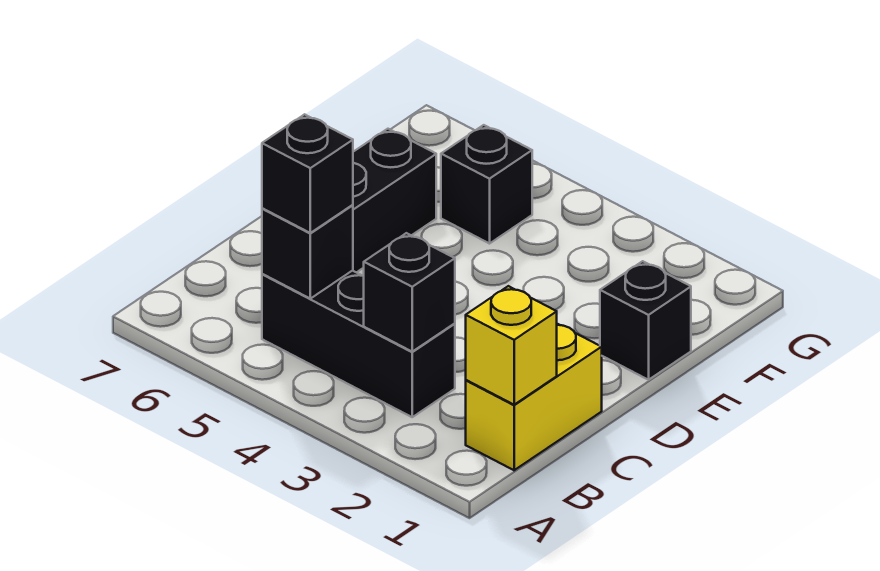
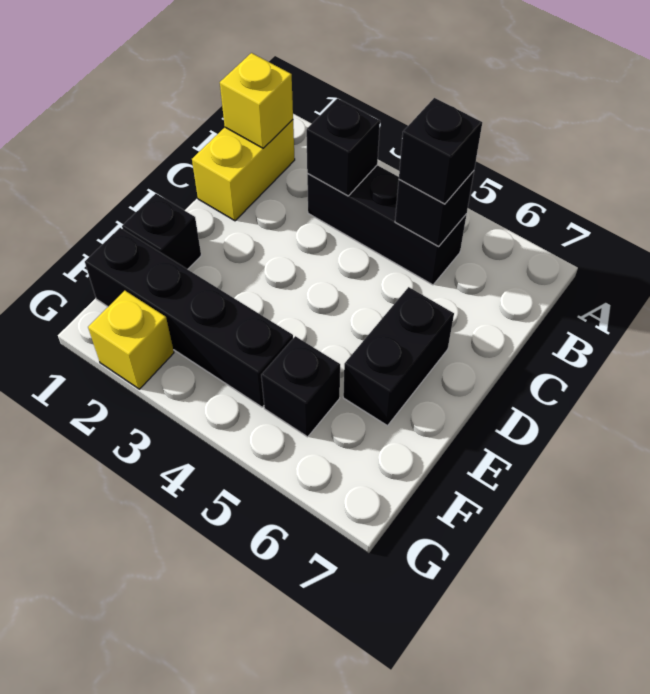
none -> black brick F1:F4 level 1
none -> yellow brick G2 level 1

